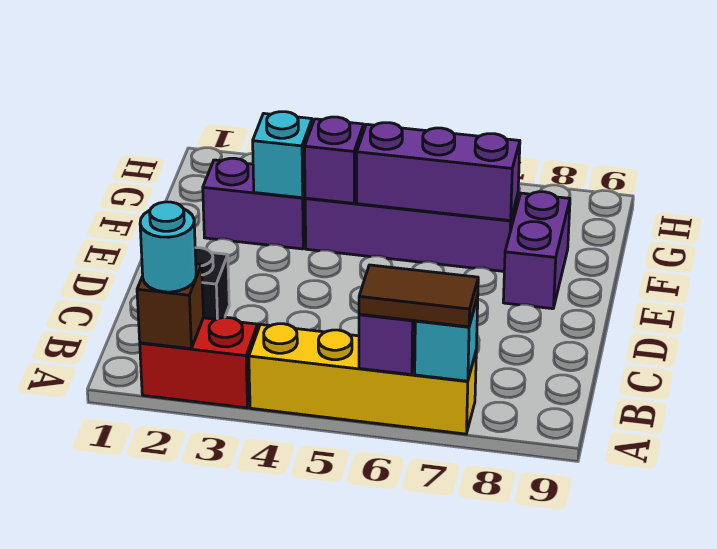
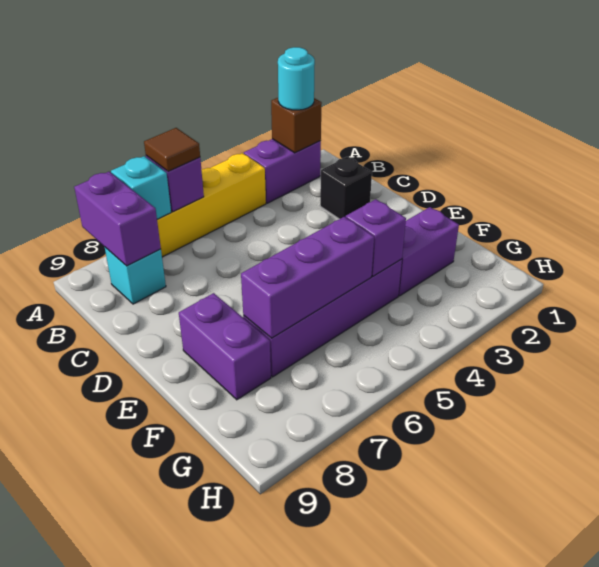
red brick A2:A3 level 1 -> purple brick A2:A3 level 1
brown tile A6:A7 level 3 -> brown tile A6 level 3
none -> purple brick A8:B8 level 2
cyan brick F3 level 2 -> cyan brick B8 level 1

